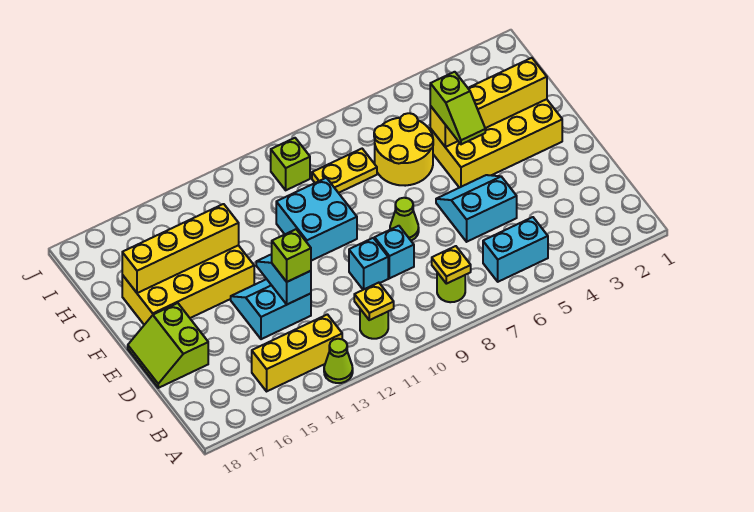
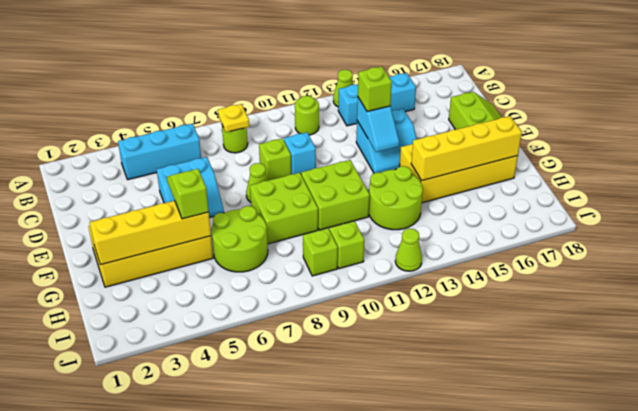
cyan brick B5:B6 level 1 -> cyan brick B4:B6 level 1
yellow plate B11 level 2 -> none
yellow brick B13:B15 level 1 -> cyan brick B13:B15 level 1
cyan brick D9 level 1 -> lime brick D9 level 1
none -> lime brick F8:G9 level 1
cyan brick F10:G11 level 1 -> lime brick F10:G11 level 1
yellow round brick G6:H7 level 1 -> lime round brick G6:H7 level 1
none -> lime round brick G12:H13 level 1
yellow plate H8:H9 level 1 -> none
none -> lime brick I9 level 1
none -> lime cone J12 level 1

